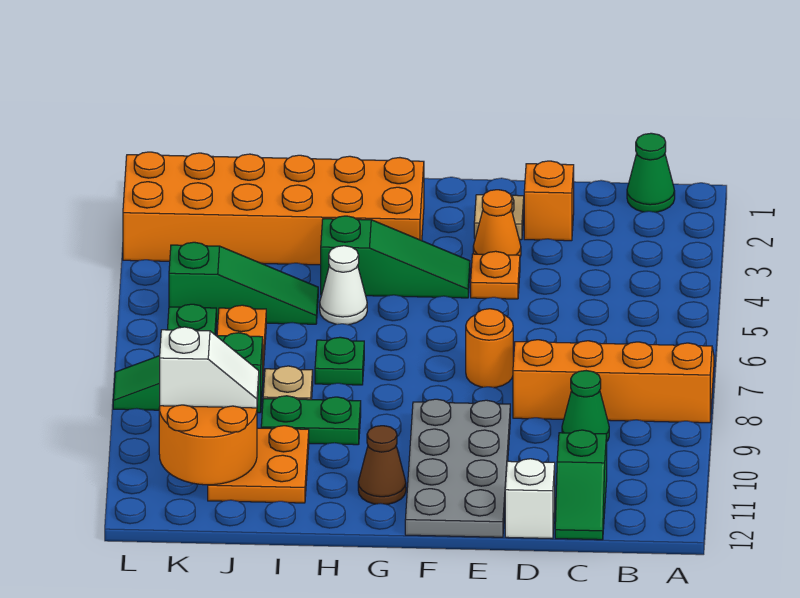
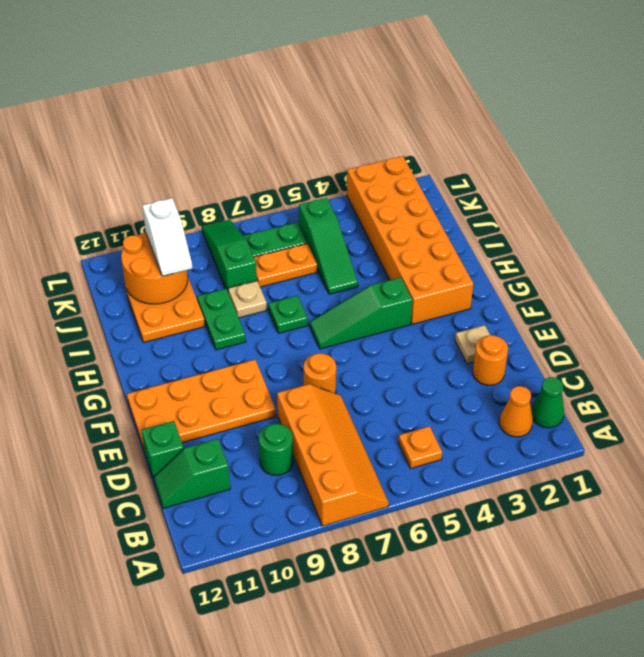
green cone C9 level 1 -> green round brick C9 level 1
orange brick D2 level 1 -> orange round brick D2 level 1
white brick D12 level 1 -> green brick D12 level 1
orange cone E3 level 1 -> orange cone B2 level 1
orange plate E4 level 1 -> orange plate B5 level 1
grey plate E9:F12 level 1 -> orange plate E9:F12 level 1
green slope F4:H4 level 1 top H -> green slope G4:G6 level 1 top 4
brown cone G11 level 1 -> none
white cone H5 level 1 -> none

